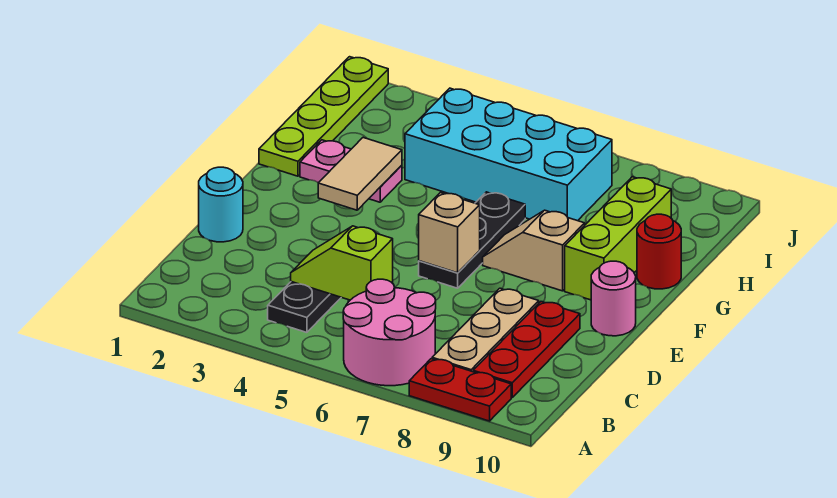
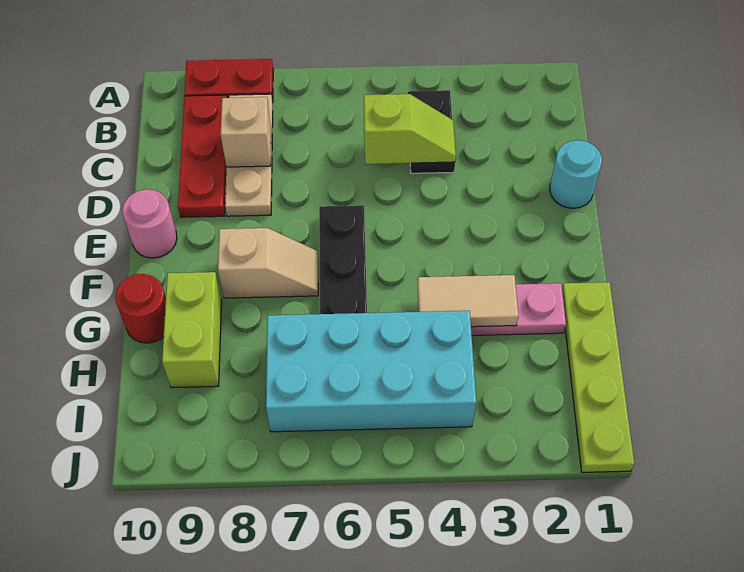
pink round brick A6:B7 level 1 -> none
tan brick E6 level 2 -> tan brick C8 level 2
tan tile F3:G3 level 2 -> tan tile G3:G4 level 2
lime brick F9:H9 level 1 -> lime brick G9:H9 level 1

